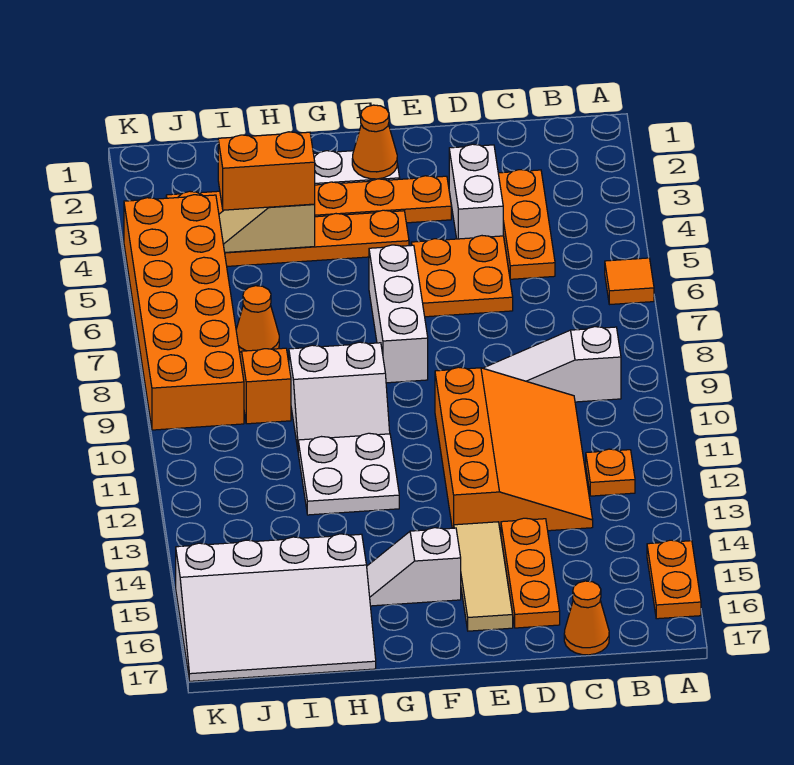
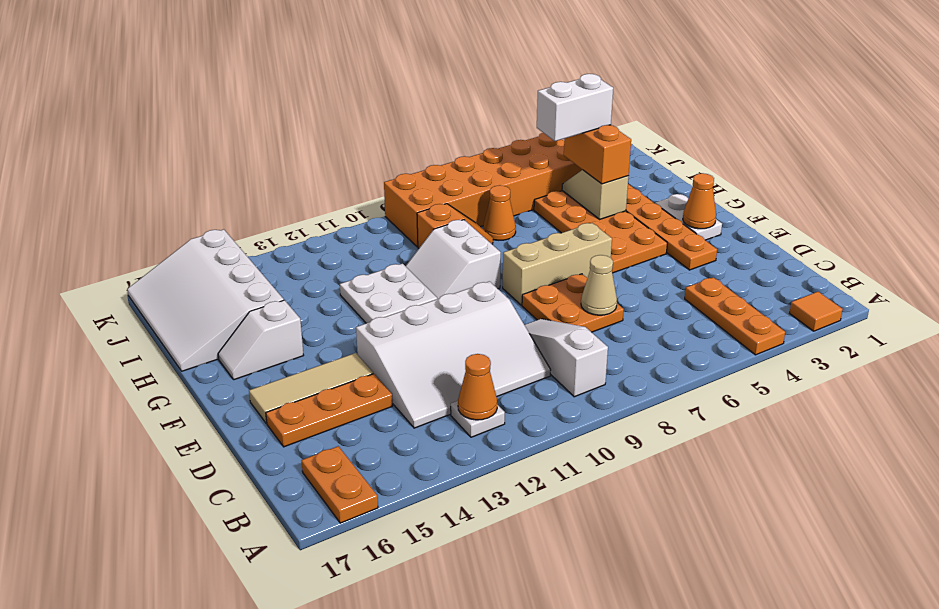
orange tile A6 level 1 -> orange tile A2 level 1
orange plate A15:A16 level 1 -> orange plate A16:B16 level 1
orange plate B12 level 1 -> white plate B12 level 1
orange plate C3:C5 level 1 -> orange plate A4:C4 level 1
orange slope C10:E13 level 1 top E -> white slope C10:E13 level 1 top E
orange cone C17 level 1 -> orange cone B12 level 2
white brick D3:D4 level 1 -> white brick I4:I5 level 4
orange plate D5:E6 level 1 -> orange plate D7:E8 level 1
none -> tan cone D7 level 2
orange plate F4:I4 level 1 -> orange plate F4:I5 level 1
white brick F6:F8 level 1 -> tan brick F6:F8 level 1
white slope F15:G15 level 1 top F -> white slope G15:G16 level 1 top 15

